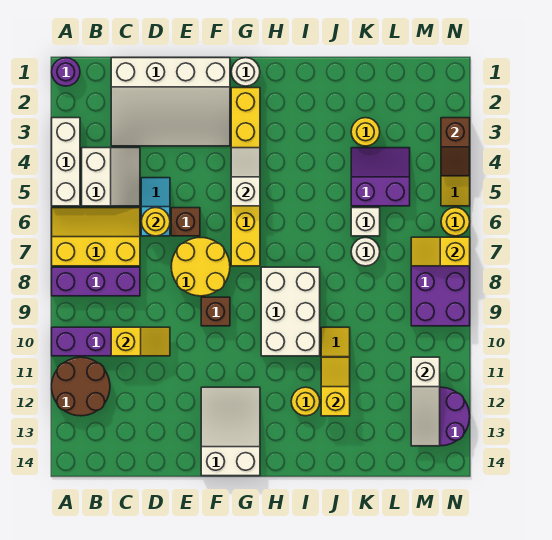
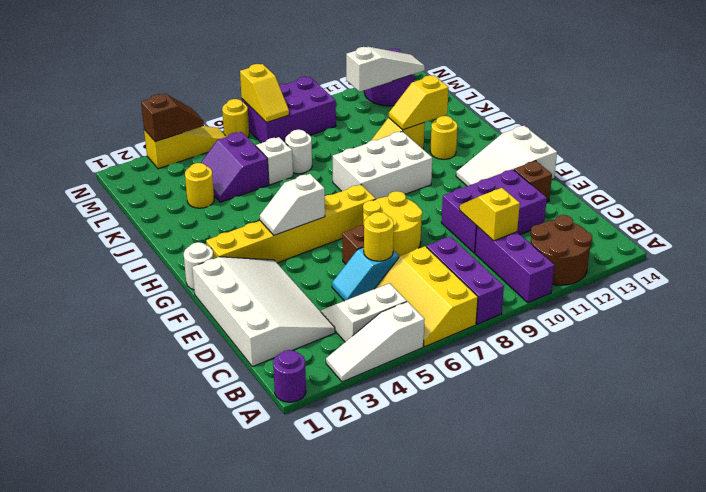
white brick A3:A5 level 1 -> white slope A3:A5 level 1 top 5
none -> purple brick D10:E12 level 1
brown brick F9 level 1 -> brown brick E13 level 1

